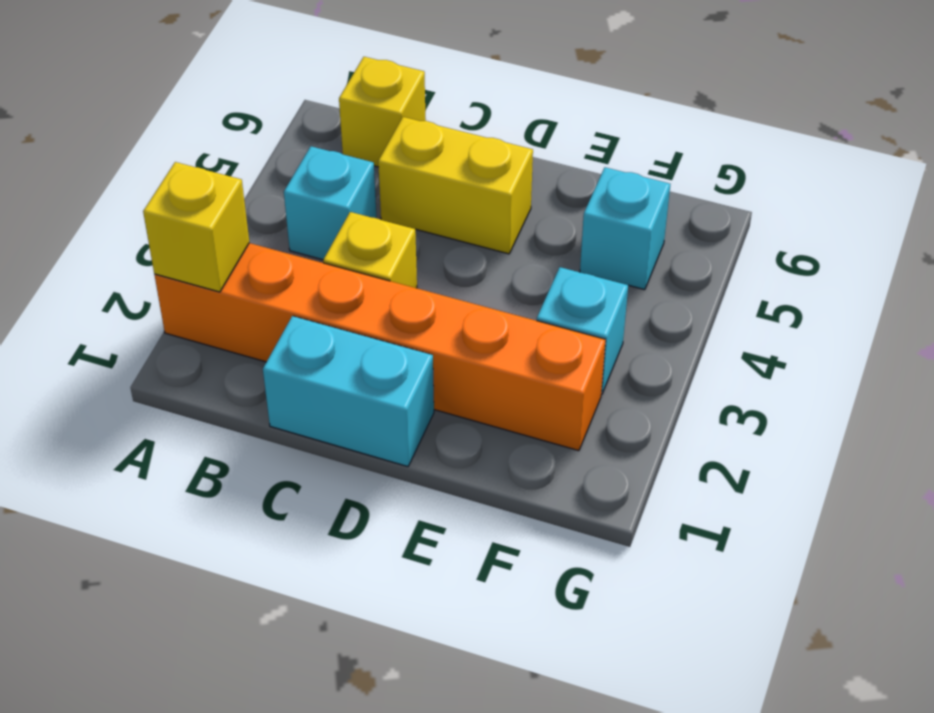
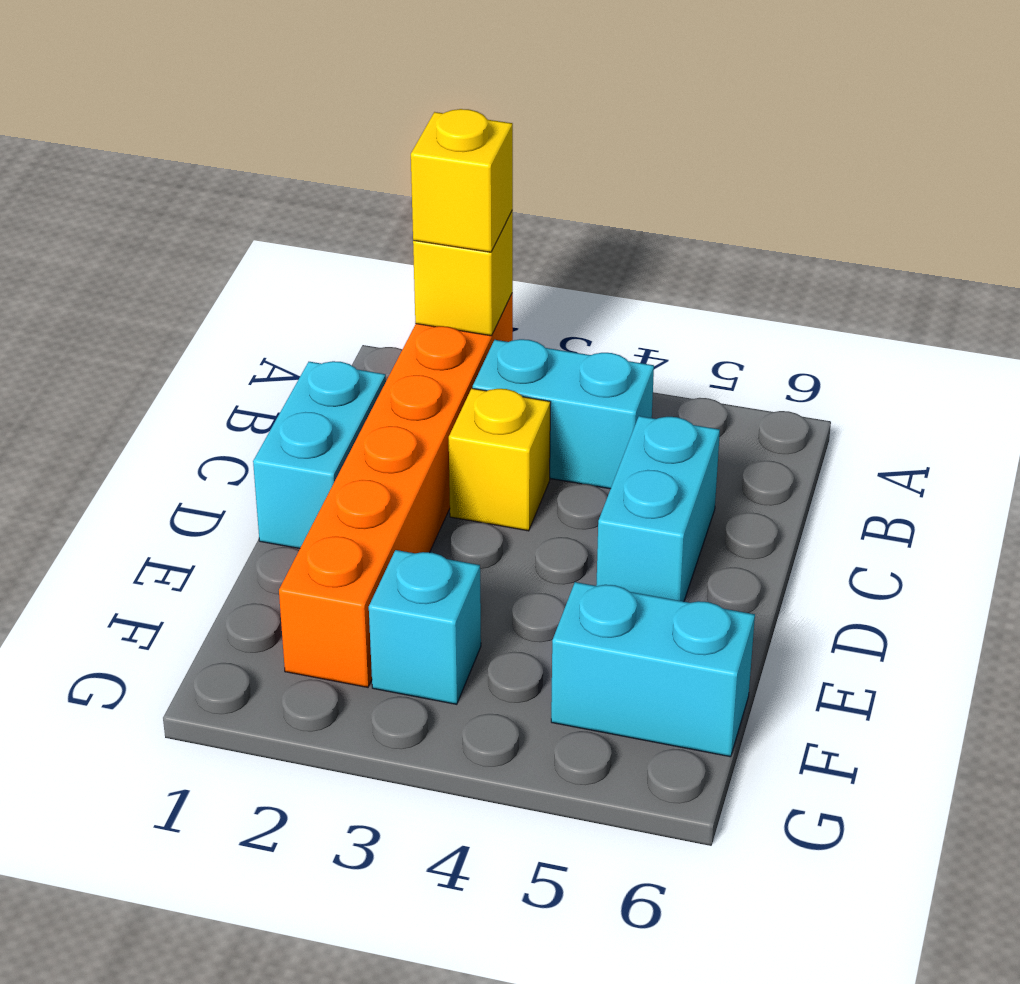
cyan brick B4 level 1 -> cyan brick B3:B4 level 1
yellow brick B6 level 1 -> yellow brick A2 level 3
yellow brick C5:D5 level 1 -> cyan brick C5:D5 level 1
cyan brick F5 level 1 -> cyan brick F5:F6 level 1

